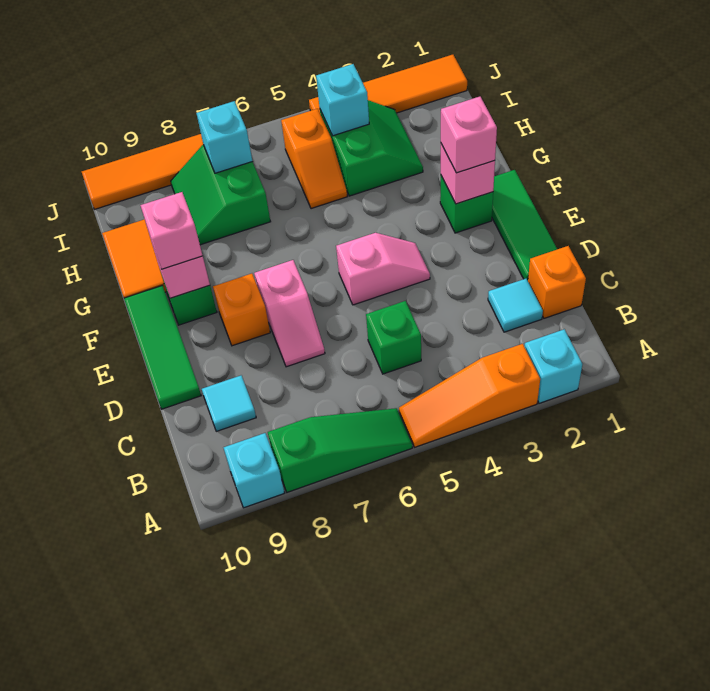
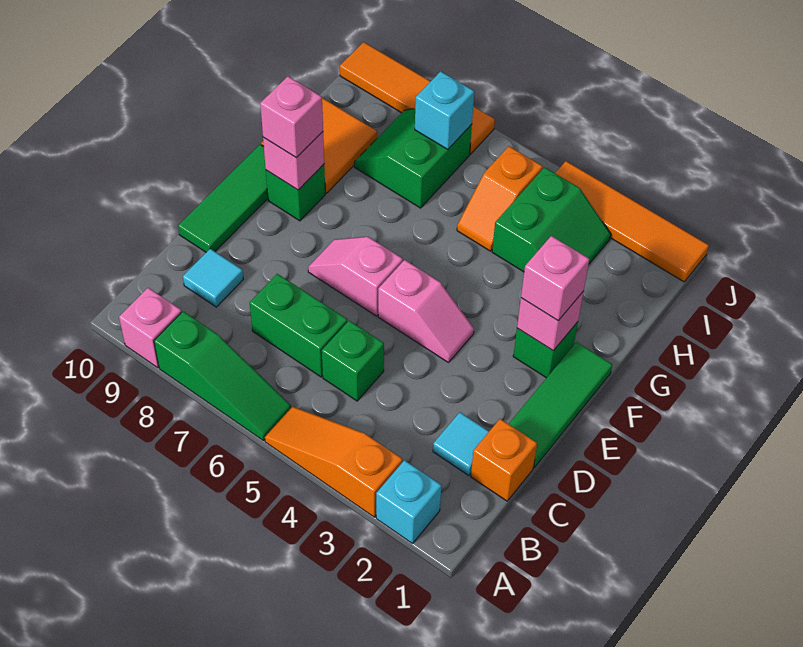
cyan brick A9 level 1 -> pink brick A9 level 1
none -> green brick C6:C7 level 1
pink slope D7:E7 level 1 top E -> pink slope E6:E7 level 1 top 6
orange brick E8 level 1 -> none
cyan brick I4 level 2 -> none

